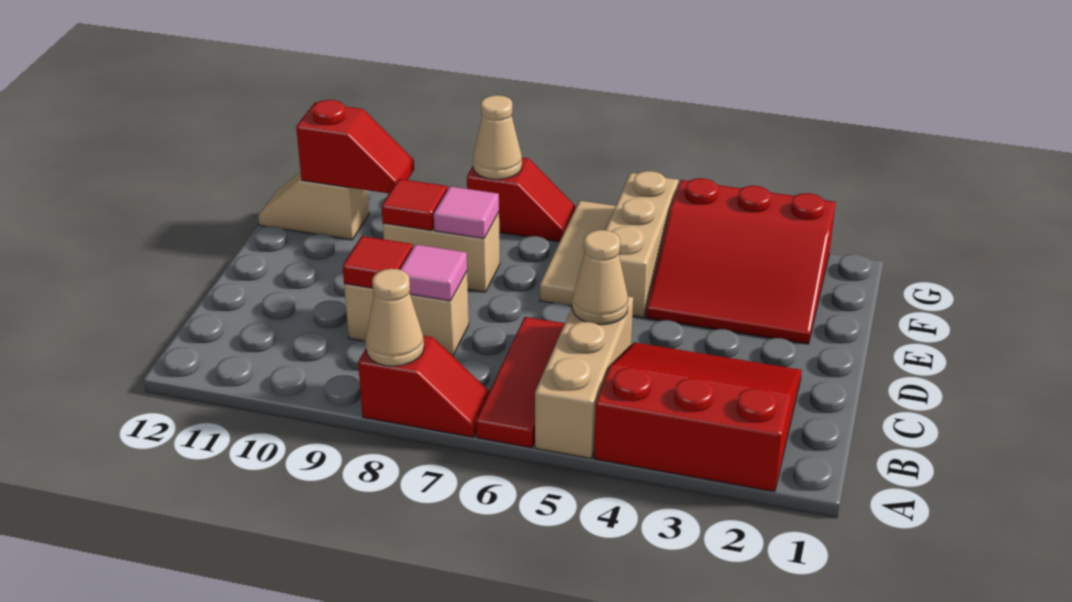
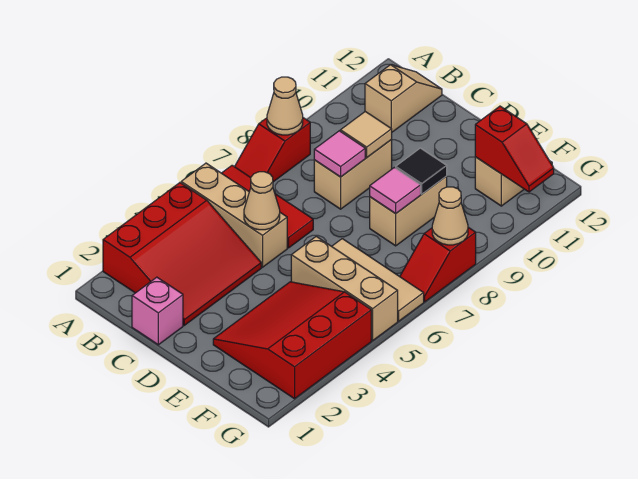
none -> tan slope B11:B12 level 1 top 11
none -> pink brick C1 level 1
red tile C9 level 2 -> tan tile C9 level 2
red tile E9 level 2 -> black tile E9 level 2
red slope F10:F11 level 2 top 11 -> red slope F11:G11 level 2 top F

